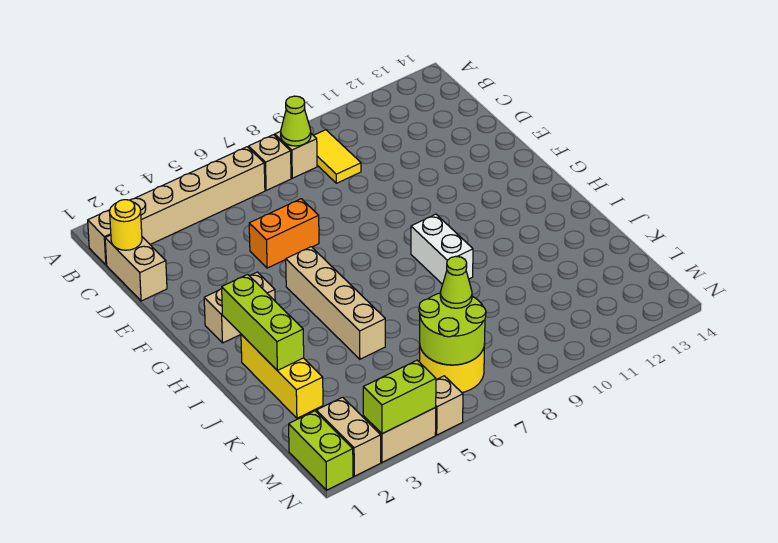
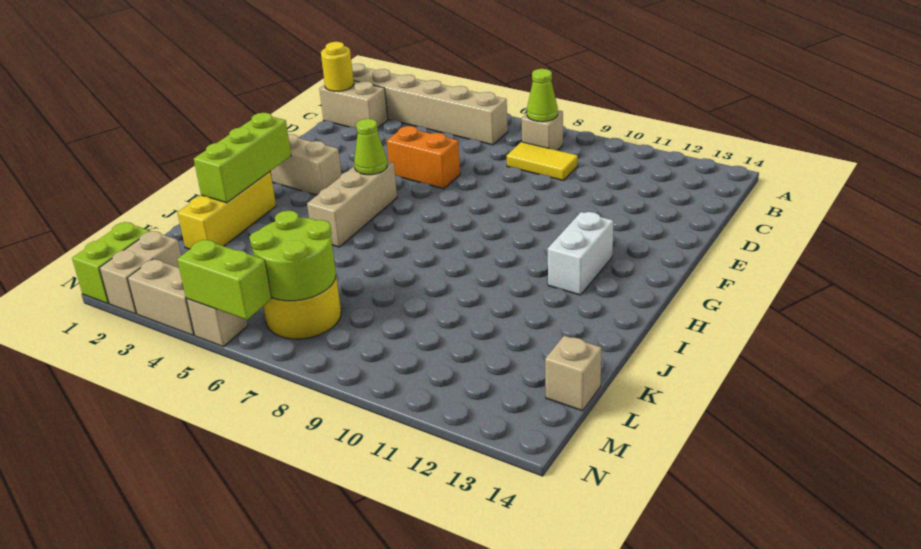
tan brick B7 level 1 -> tan brick L14 level 1
yellow tile B9:C9 level 1 -> yellow tile C8:C9 level 1
tan brick C1:D1 level 1 -> tan brick C1:C2 level 1
tan brick G5:J5 level 1 -> tan brick G5:I5 level 1
white brick H9:I9 level 1 -> white brick G12:H12 level 1
lime cone L7 level 3 -> lime cone G5 level 2
lime brick N3:N4 level 2 -> lime brick N5:N6 level 2

